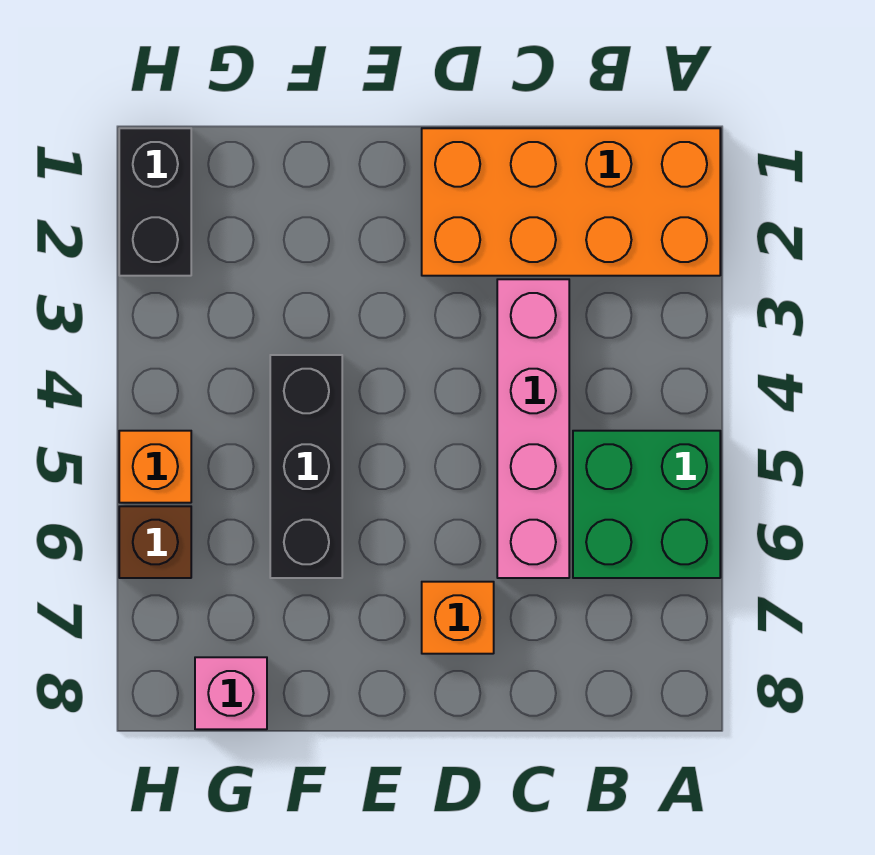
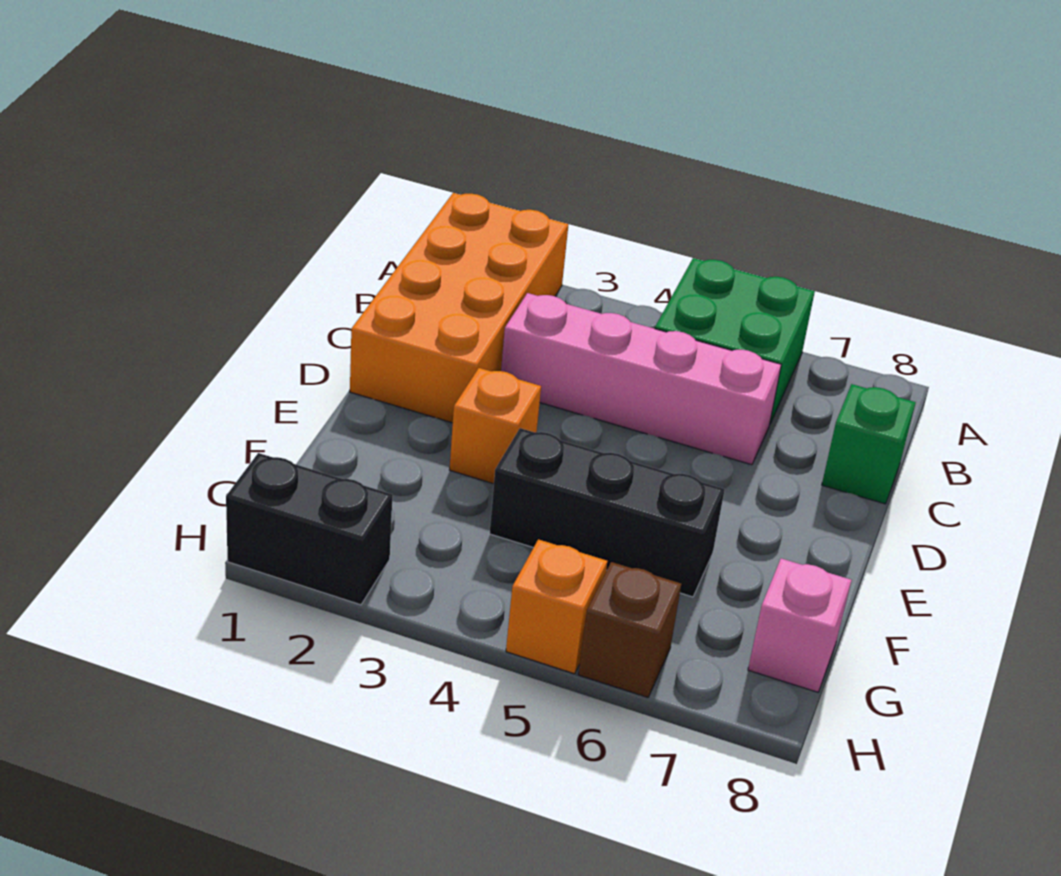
none -> green brick C8 level 1
orange brick D7 level 1 -> orange brick E3 level 1

